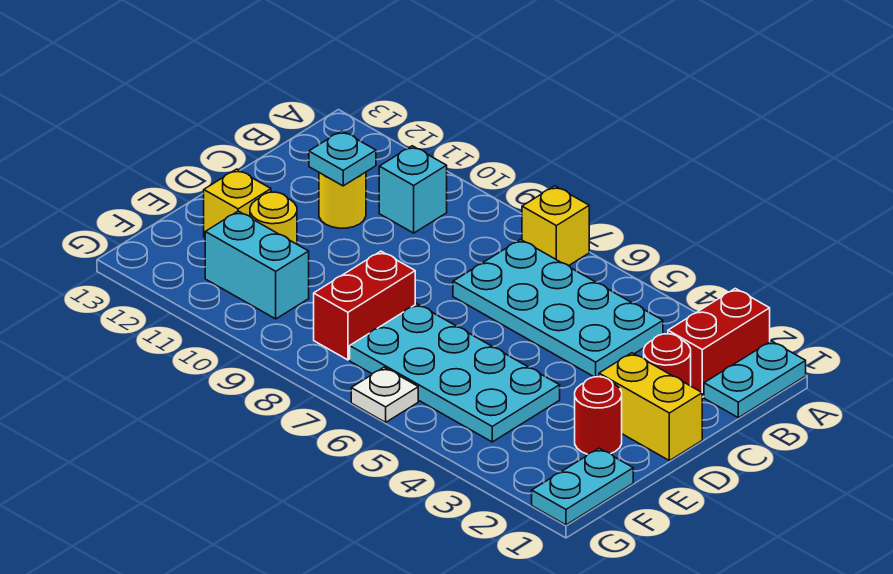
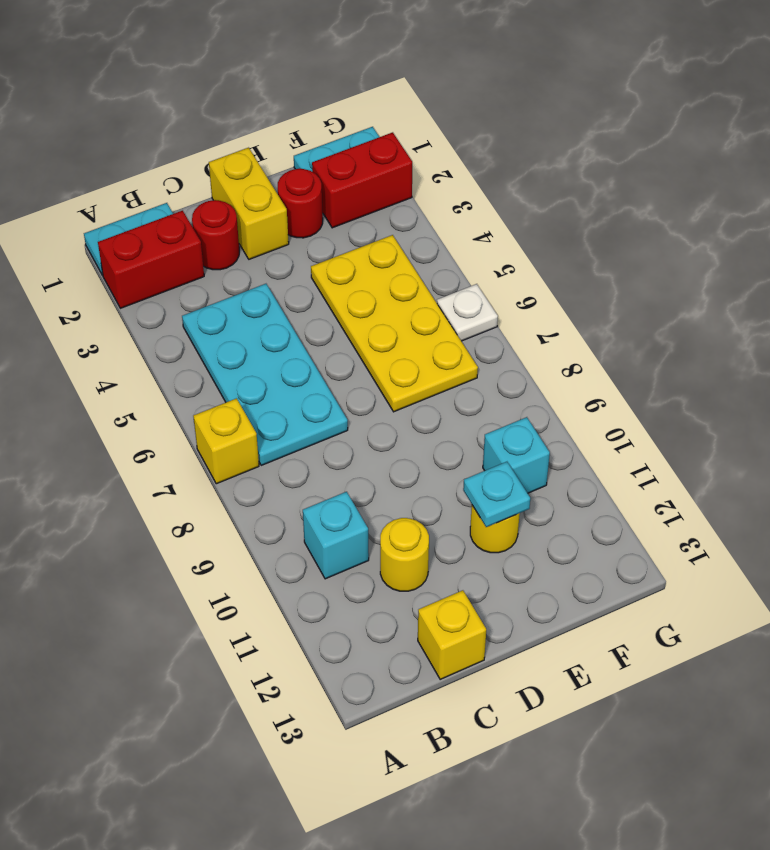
cyan plate C11 level 2 -> cyan plate E11 level 2
cyan plate E4:F7 level 1 -> yellow plate E4:F7 level 1
red brick E8:F8 level 1 -> red brick F2:G2 level 1
yellow brick E12 level 1 -> yellow brick C13 level 1
cyan brick F10:F11 level 1 -> cyan brick F10 level 1

